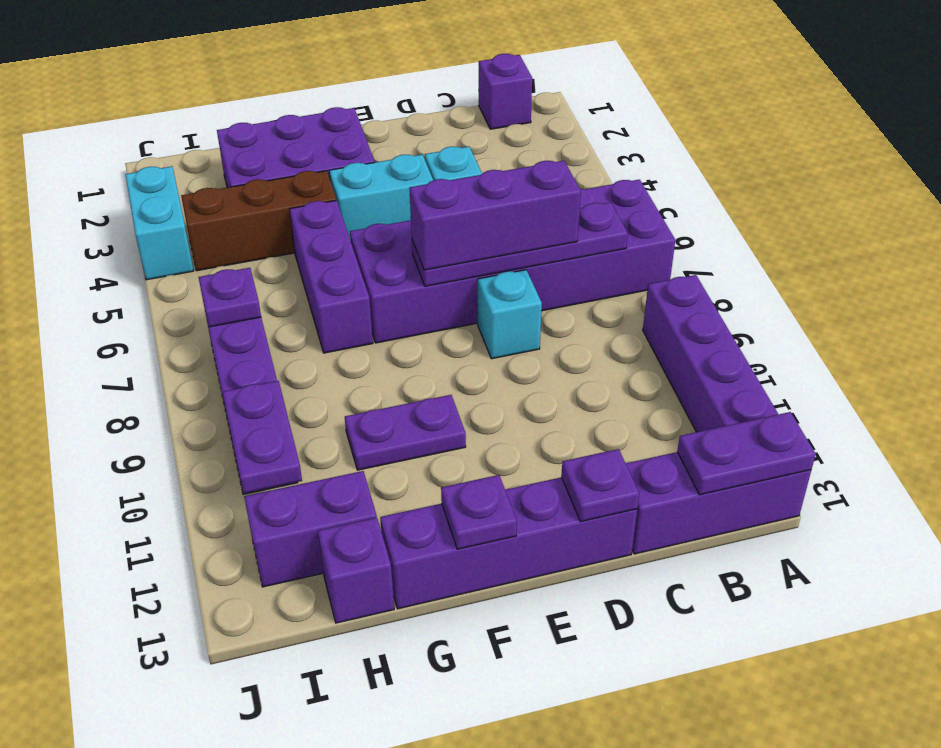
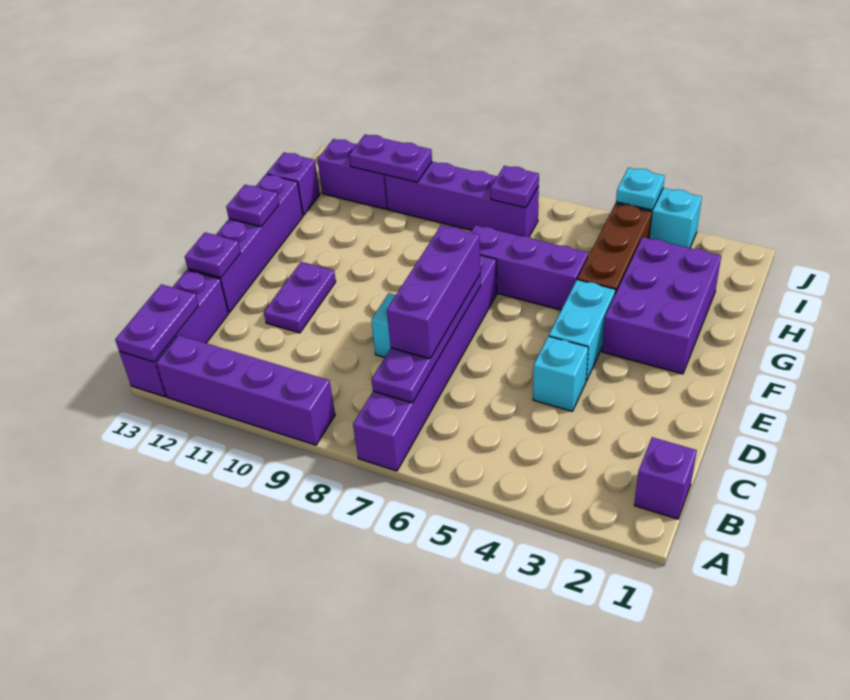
purple brick A6:F7 level 1 -> purple brick A7:F7 level 1
purple plate F10:G10 level 1 -> purple plate D11:E11 level 1
purple brick H12:I12 level 1 -> purple brick I11:I12 level 1
none -> cyan plate J4 level 2

